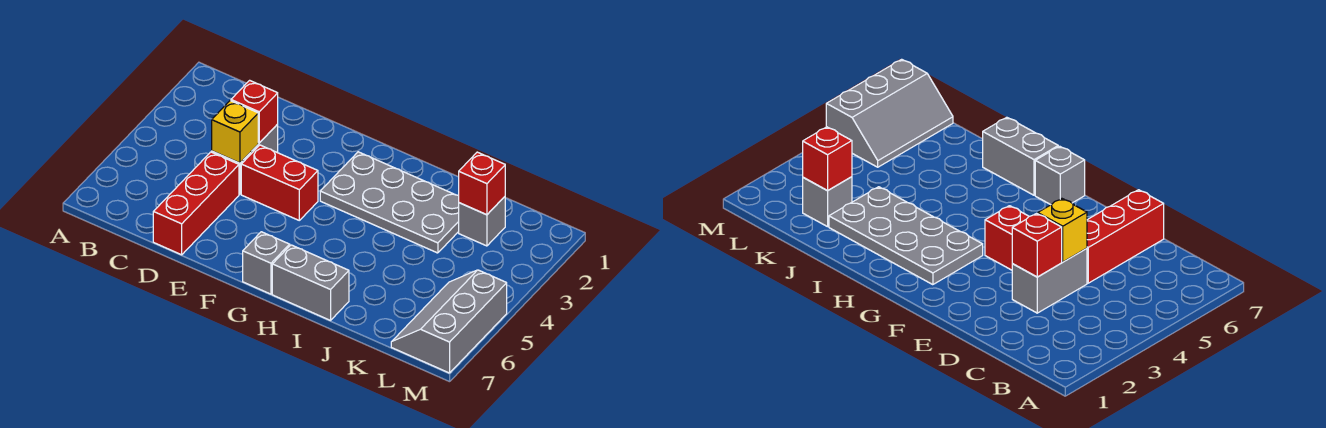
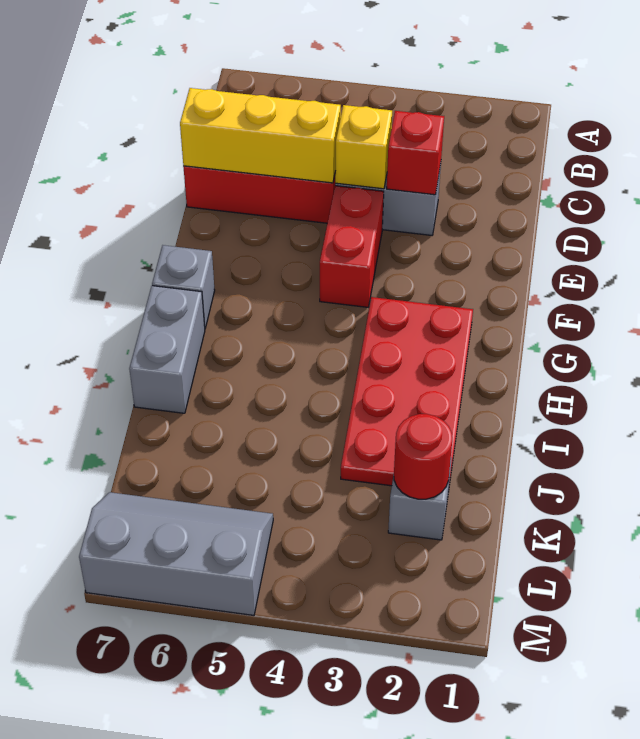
none -> yellow brick D5:D7 level 2
grey plate G2:J3 level 1 -> red plate G2:J3 level 1
red brick K2 level 2 -> red round brick K2 level 2

